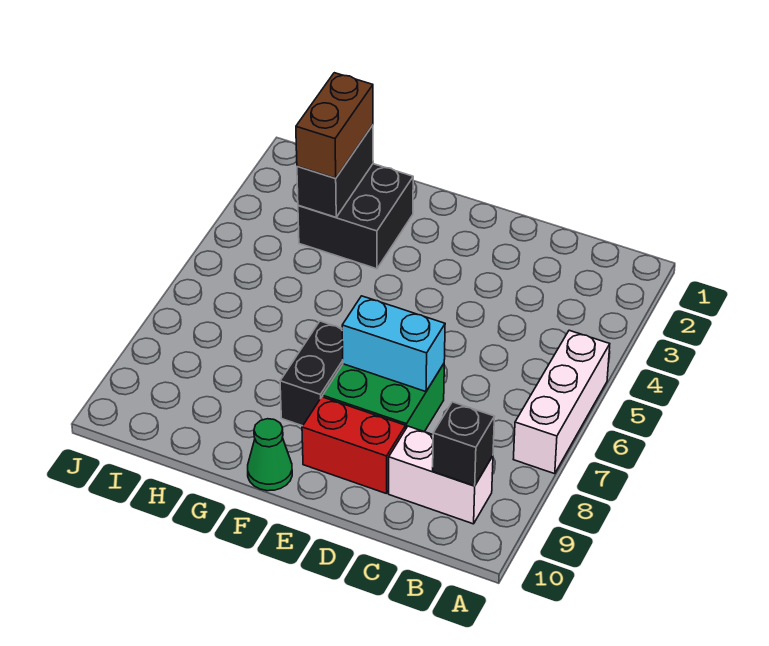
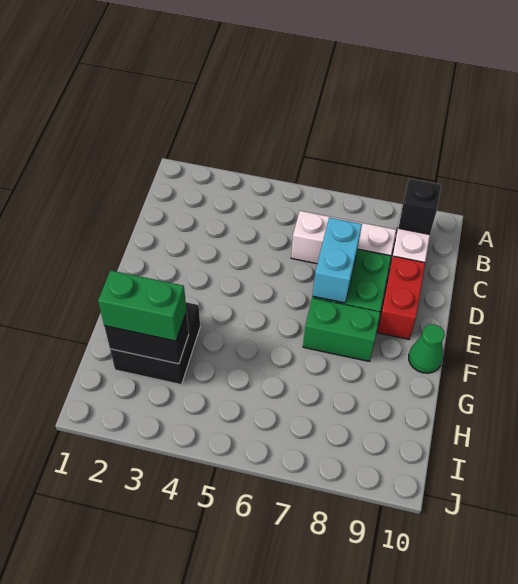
white brick A5:A7 level 1 -> white brick C6:C8 level 1
black brick F7:F8 level 1 -> green brick F7:F8 level 1
brown brick H2:H3 level 3 -> green brick H2:H3 level 3

